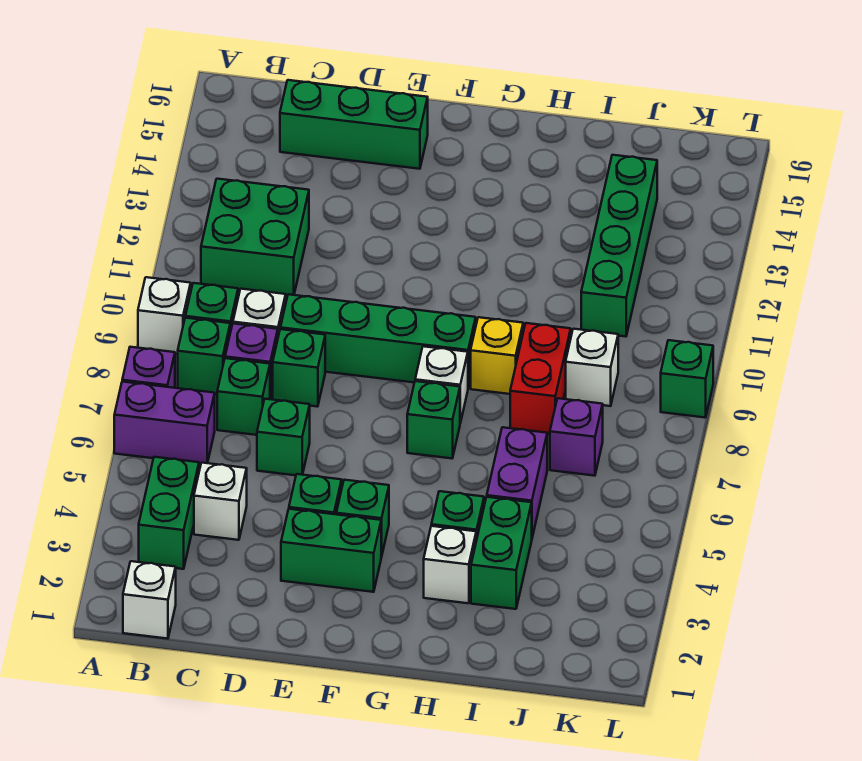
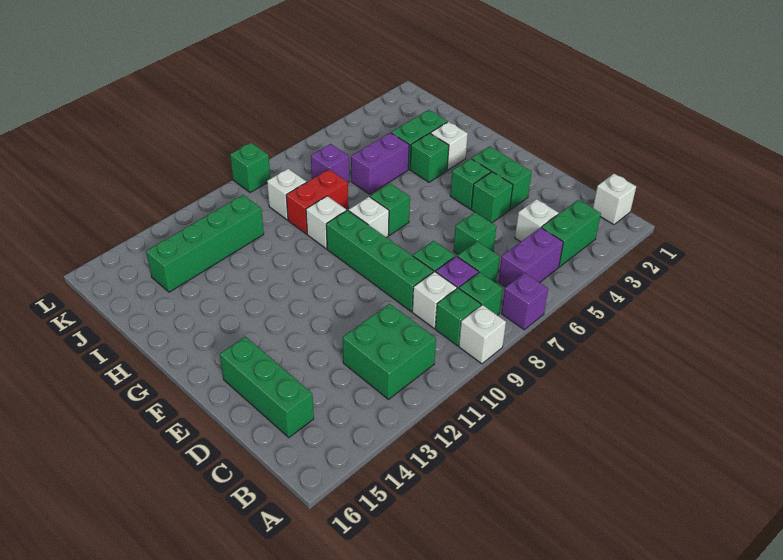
purple brick A6:B6 level 1 -> purple brick B5:B6 level 1
yellow brick H9 level 1 -> white brick H9 level 1

